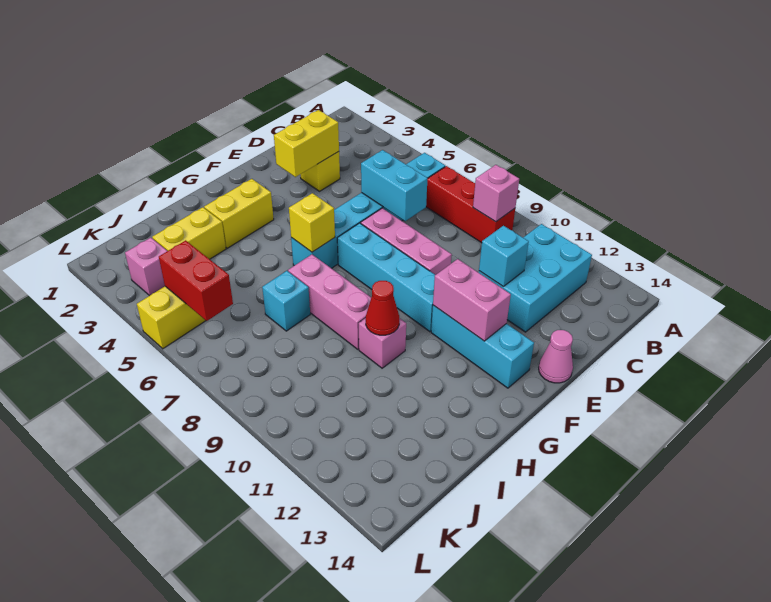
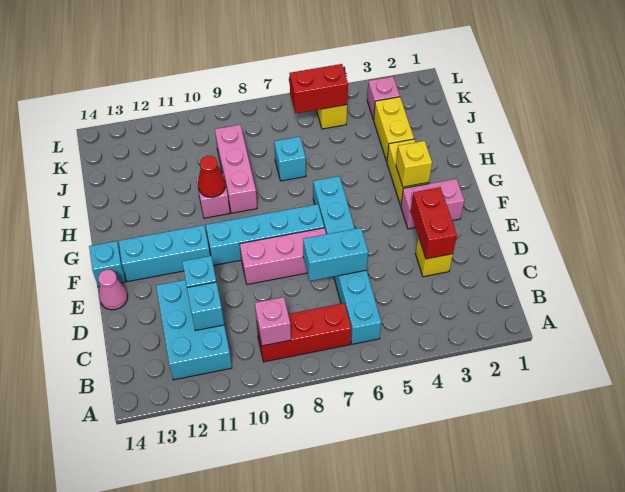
none -> cyan brick C11 level 2
yellow brick D3:E3 level 2 -> red brick D3:E3 level 2
pink brick F11:F12 level 2 -> pink brick F2:F3 level 1
none -> cyan brick F14 level 1
yellow brick G6 level 2 -> yellow brick G3 level 2
pink brick H7:H9 level 1 -> pink brick H9:J9 level 1

